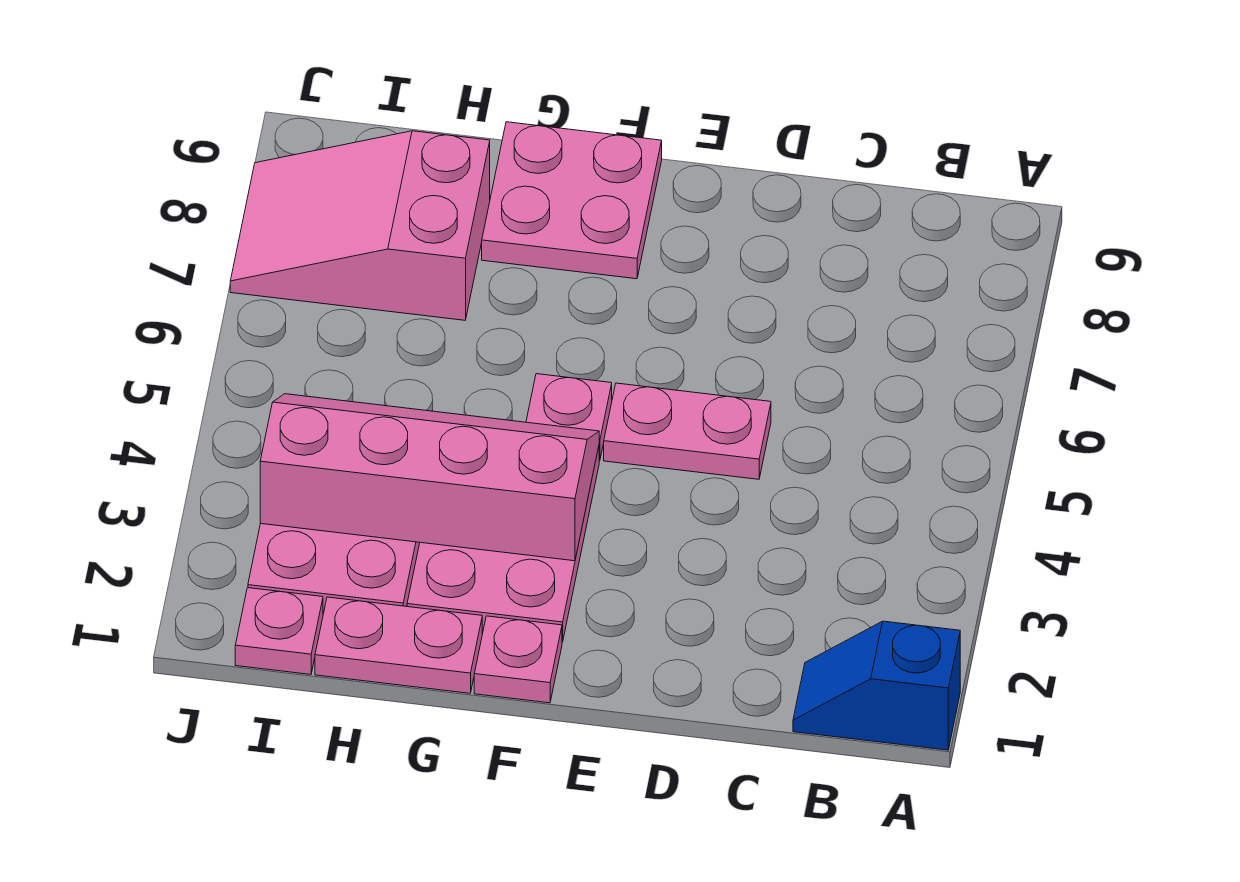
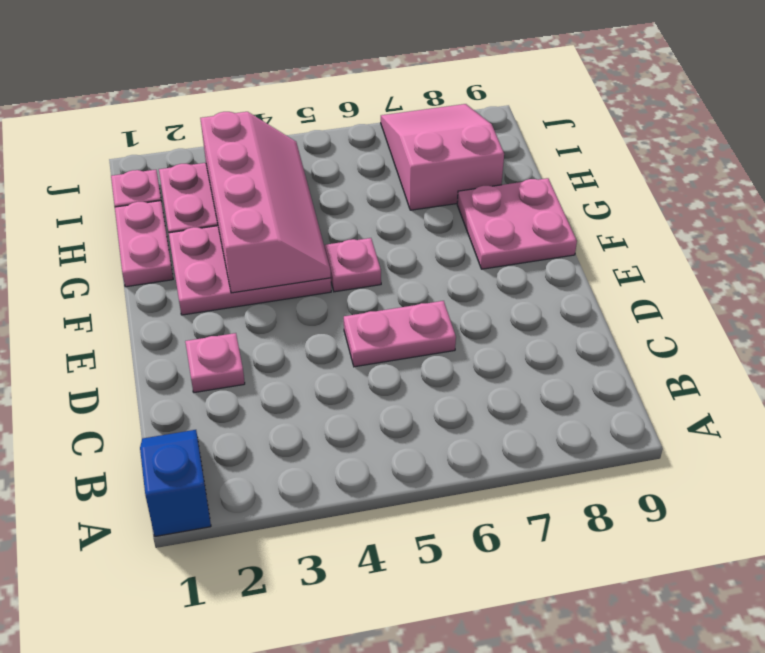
pink plate D5:E5 level 1 -> pink plate D5:D6 level 1
pink plate F1 level 1 -> pink plate D2 level 1

